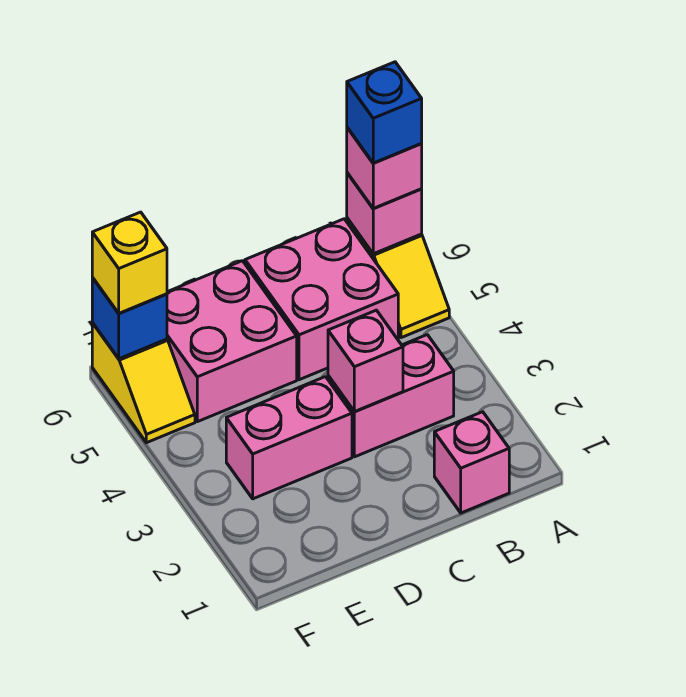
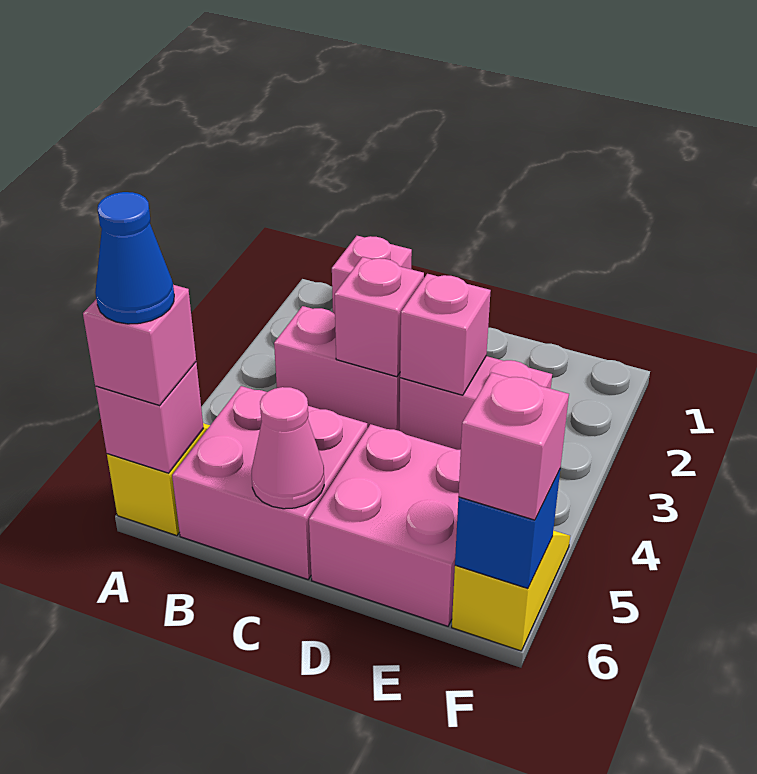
blue brick A6 level 4 -> blue cone A6 level 4
none -> pink cone C6 level 2
none -> pink brick D3 level 2
yellow brick F6 level 3 -> pink brick F6 level 3

